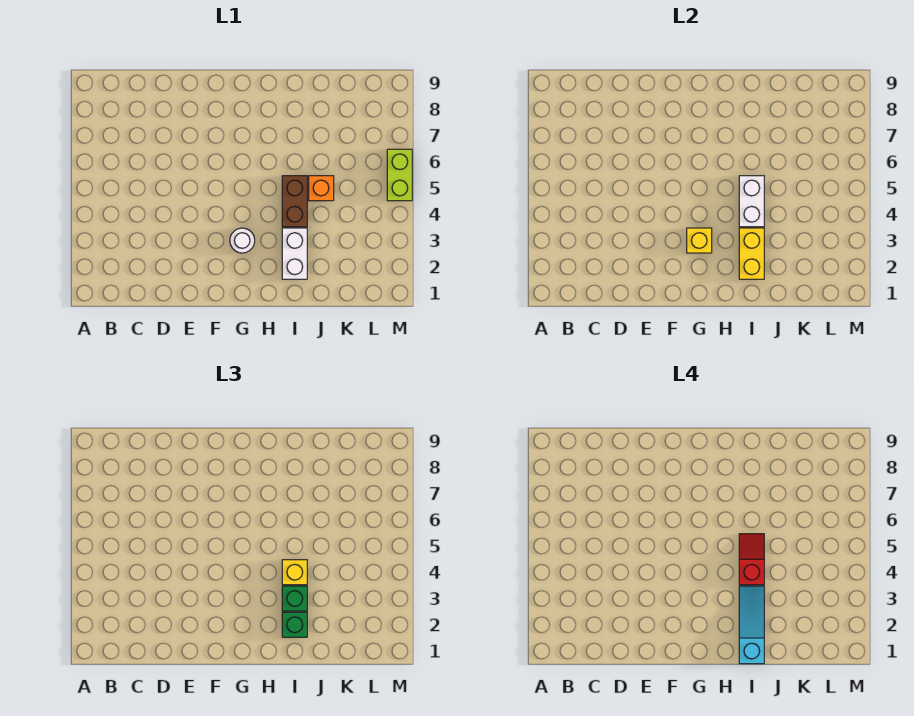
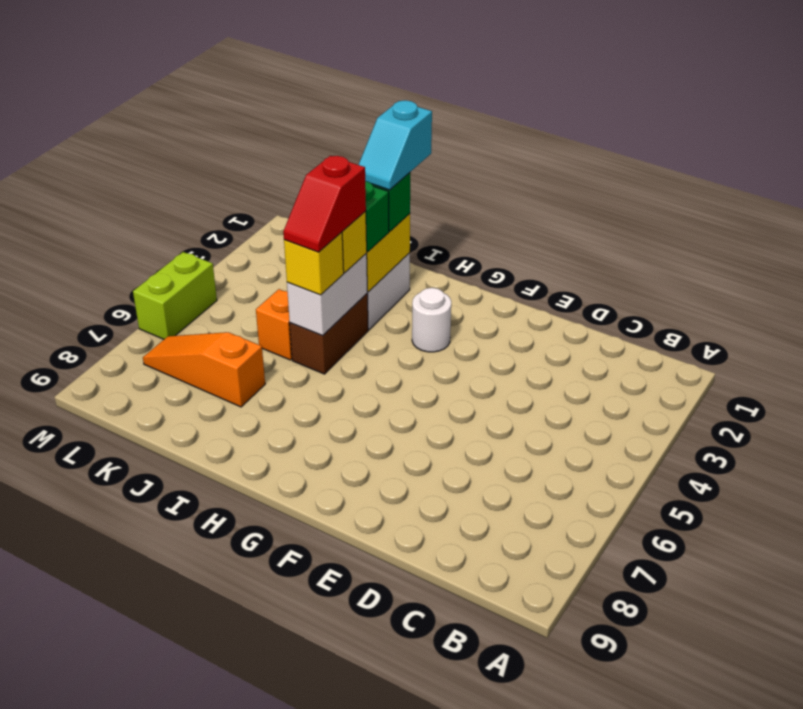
yellow brick G3 level 2 -> yellow brick I5 level 3
cyan slope I1:I3 level 4 top 1 -> cyan slope I1:I2 level 4 top 1
none -> orange slope J7:L7 level 1 top J

